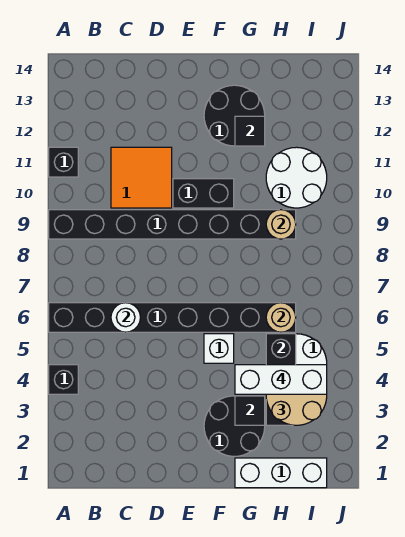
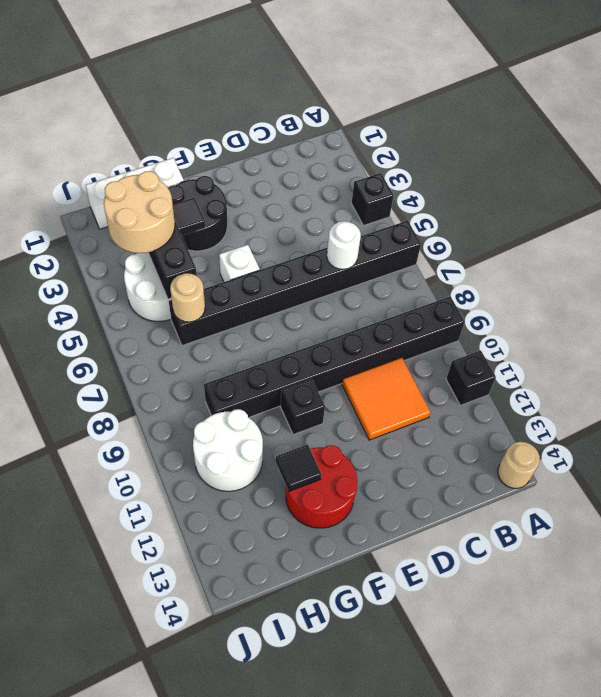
black brick E10:F10 level 1 -> black brick F10 level 1
black round brick F12:G13 level 1 -> red round brick F12:G13 level 1
white brick G4:I4 level 4 -> none
tan round brick H9 level 2 -> tan round brick A14 level 1

